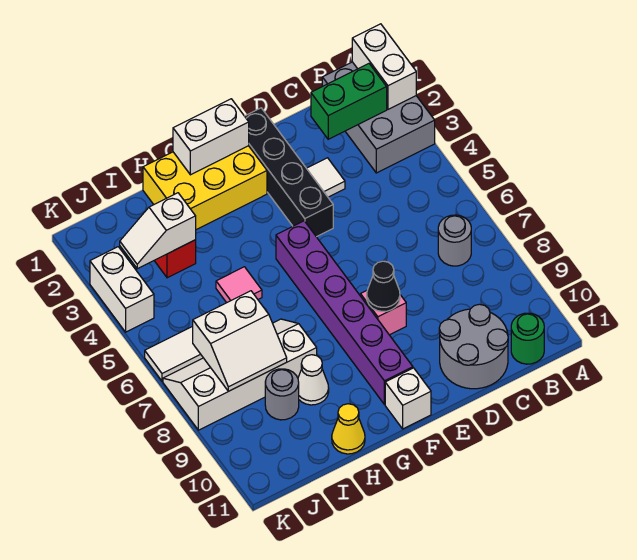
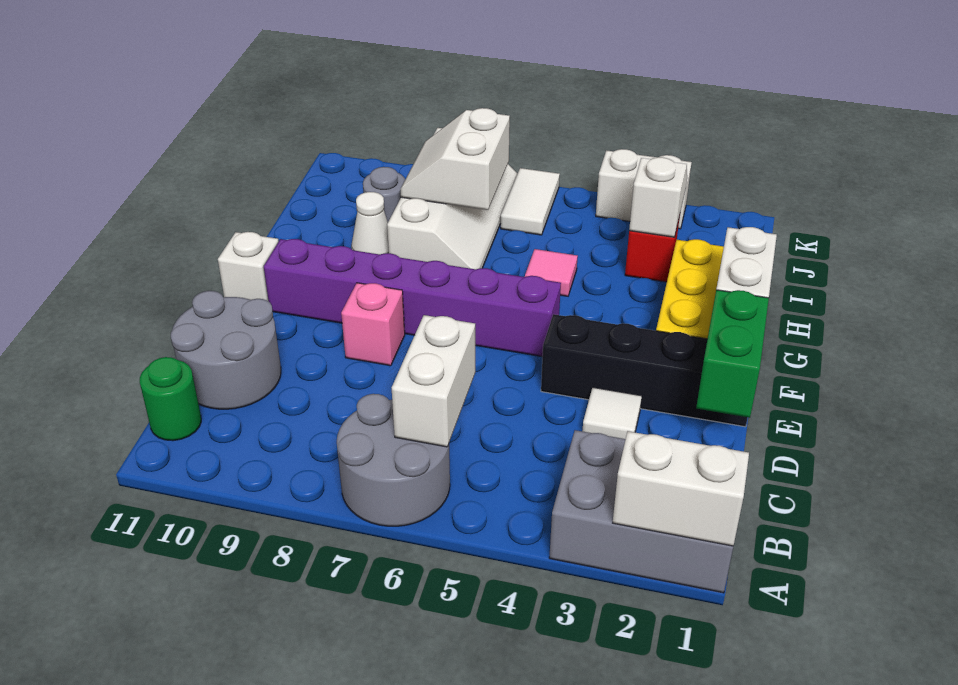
green brick B2:C2 level 2 -> green brick D1:E1 level 2
none -> white brick B6:C6 level 2
grey round brick B7 level 1 -> grey round brick A6:B7 level 1
black cone E8 level 2 -> none
yellow cone H11 level 1 -> none

